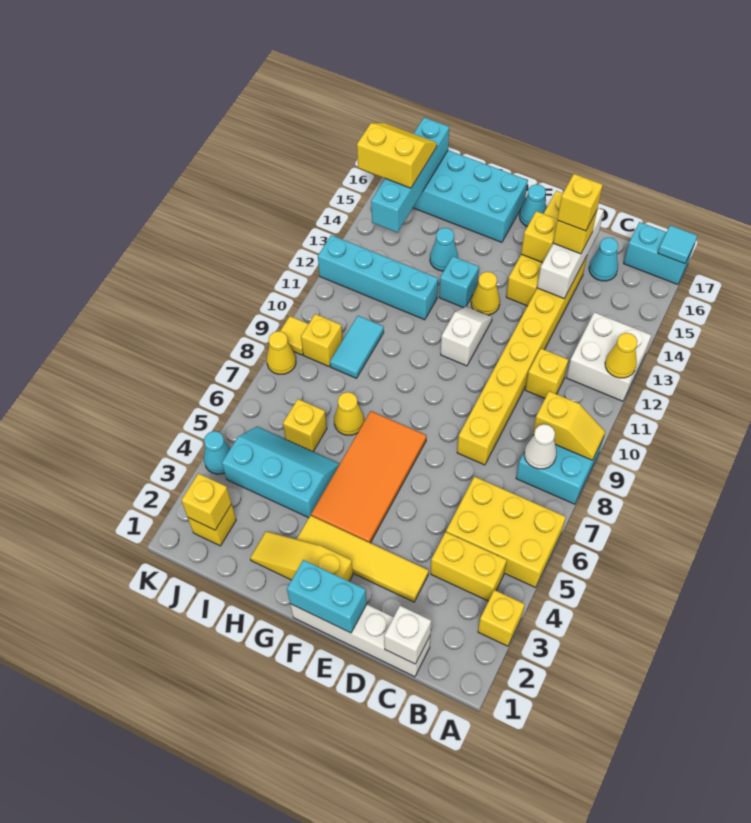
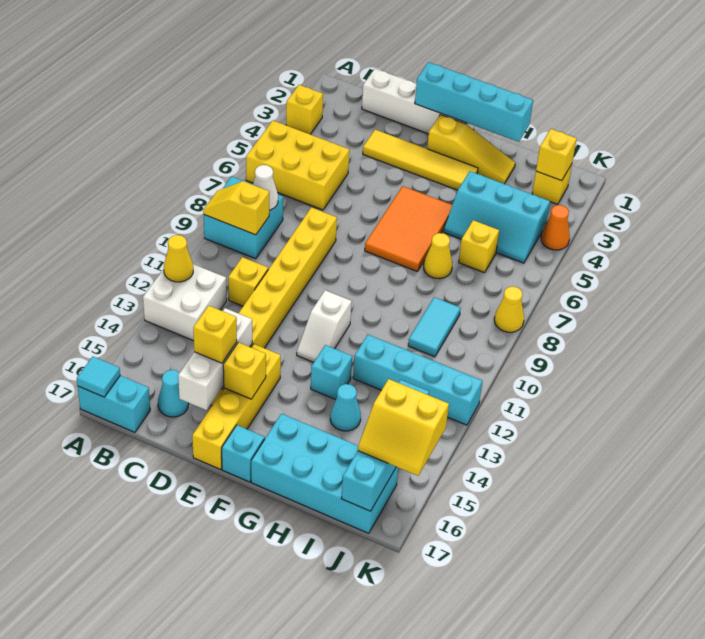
yellow brick B4:C4 level 1 -> none
white brick C1 level 2 -> none
yellow brick D15 level 4 -> none
cyan brick E1:F1 level 2 -> cyan brick E1:H1 level 2
orange tile F4:G7 level 1 -> orange tile F5:G7 level 1
yellow cone F13 level 1 -> none
cyan cone F17 level 1 -> cyan brick F17 level 1
yellow brick J9 level 1 -> none
cyan cone K4 level 1 -> orange cone K4 level 1
yellow tile K9 level 1 -> none

